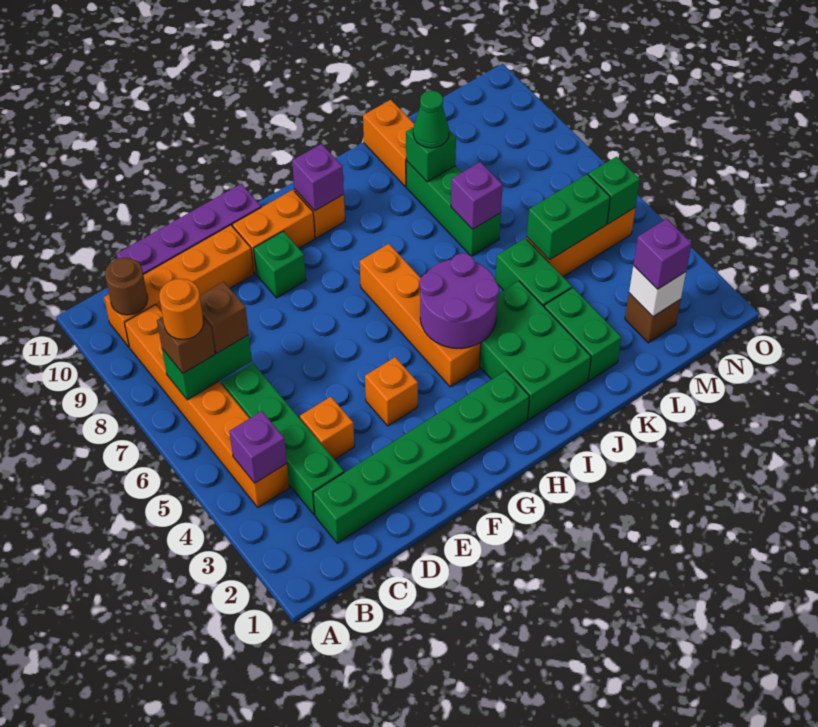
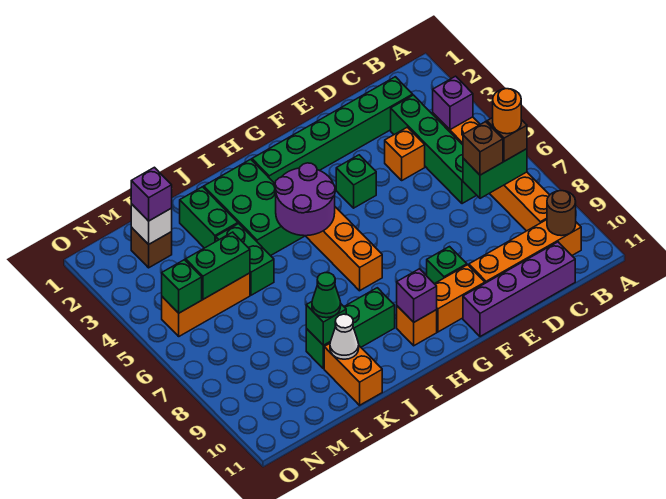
orange brick F4 level 1 -> green brick F4 level 1
green brick K7:K9 level 1 -> green brick I9:K9 level 1
purple brick K7 level 2 -> none
none -> white cone K10 level 2

